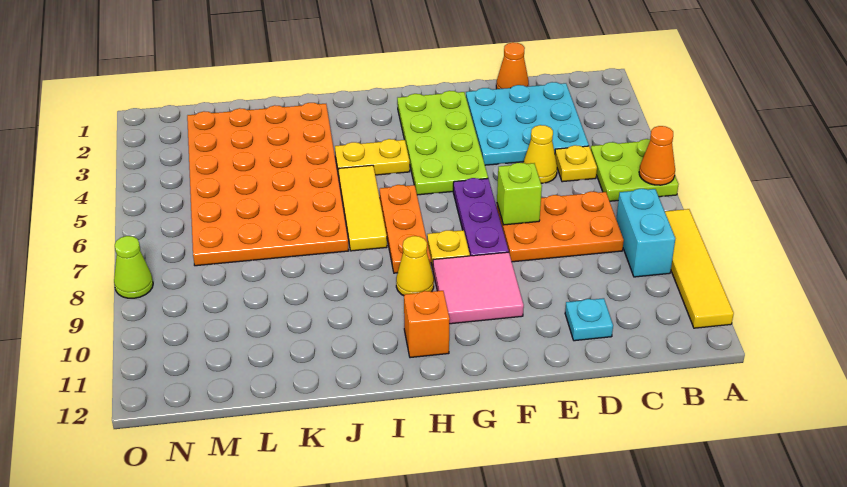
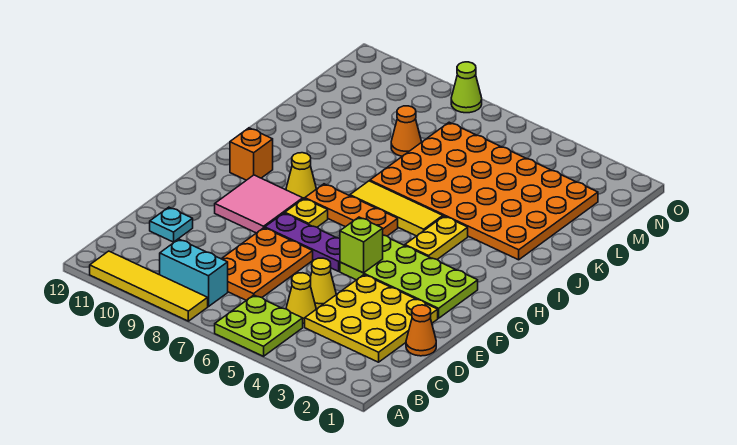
orange cone A6 level 2 -> orange cone L8 level 1
cyan plate C2:E4 level 1 -> yellow plate C2:E4 level 1
yellow plate C5 level 1 -> yellow cone C5 level 1
lime brick E7 level 2 -> lime brick F5 level 2

